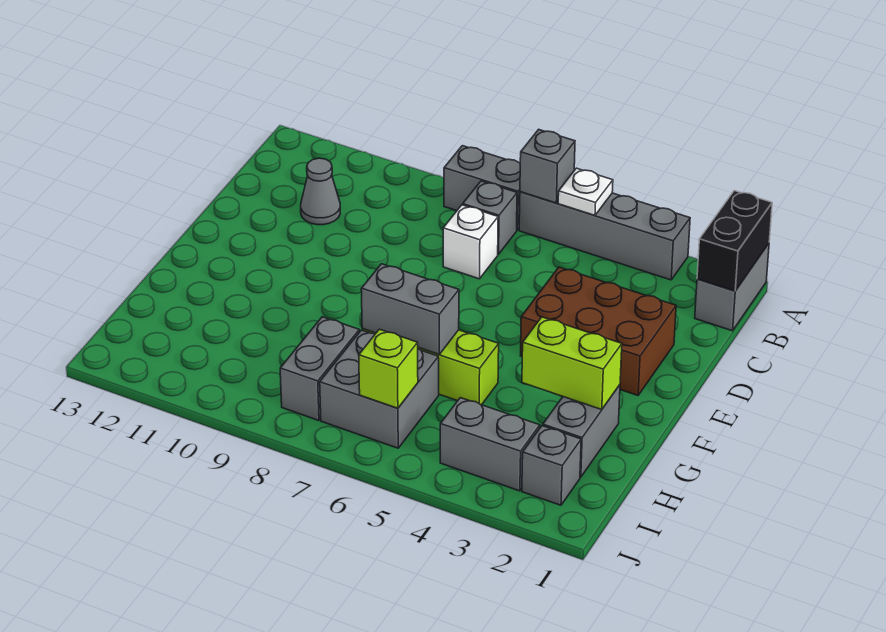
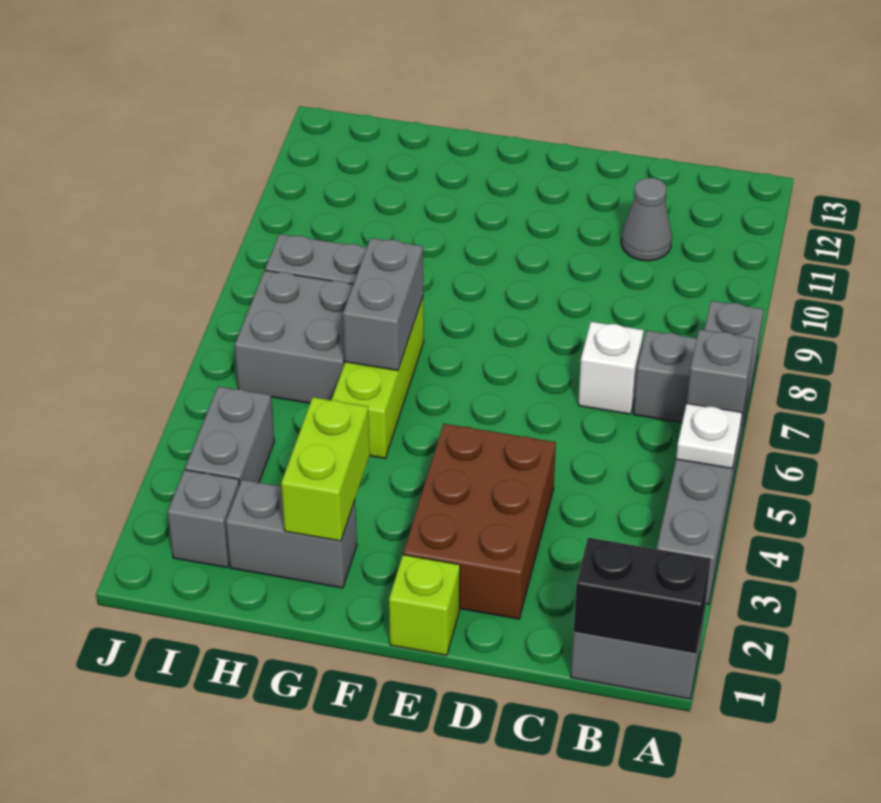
lime brick I6 level 2 -> lime brick E1 level 1

